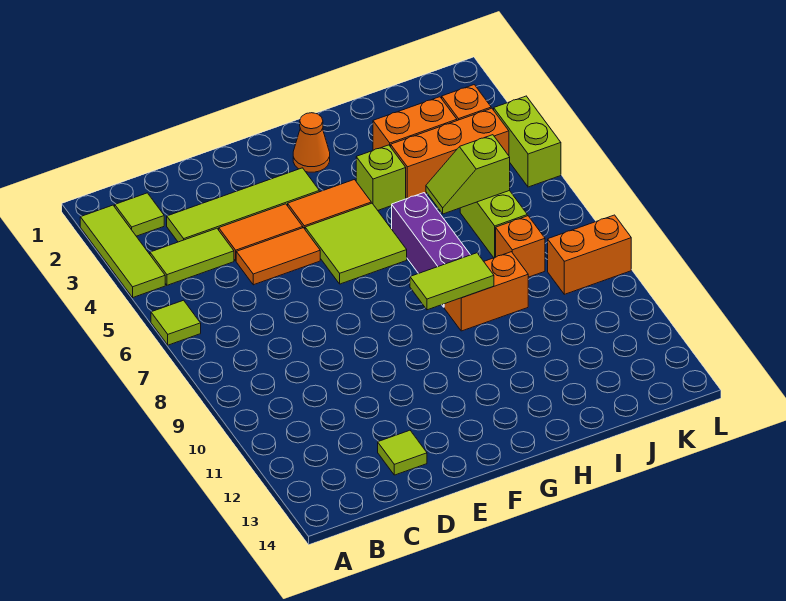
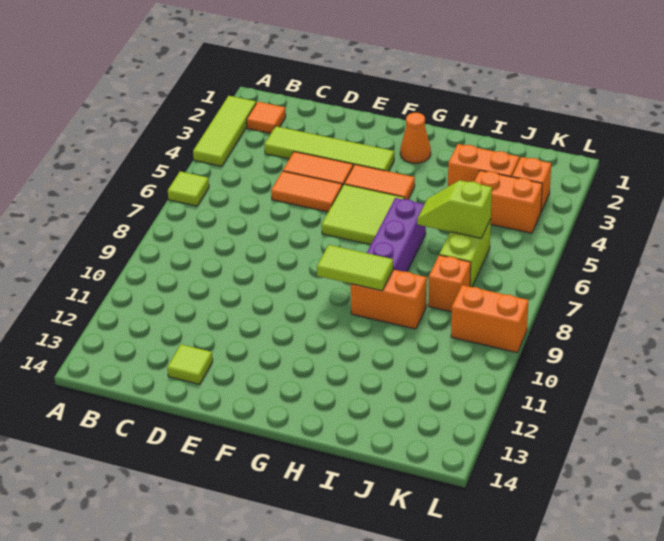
lime tile B2 level 1 -> orange tile B2 level 1
lime tile B4:C4 level 1 -> none
lime brick H4 level 1 -> none
orange brick I4:K4 level 1 -> orange brick J4:K4 level 1
lime brick L4:L5 level 1 -> none

